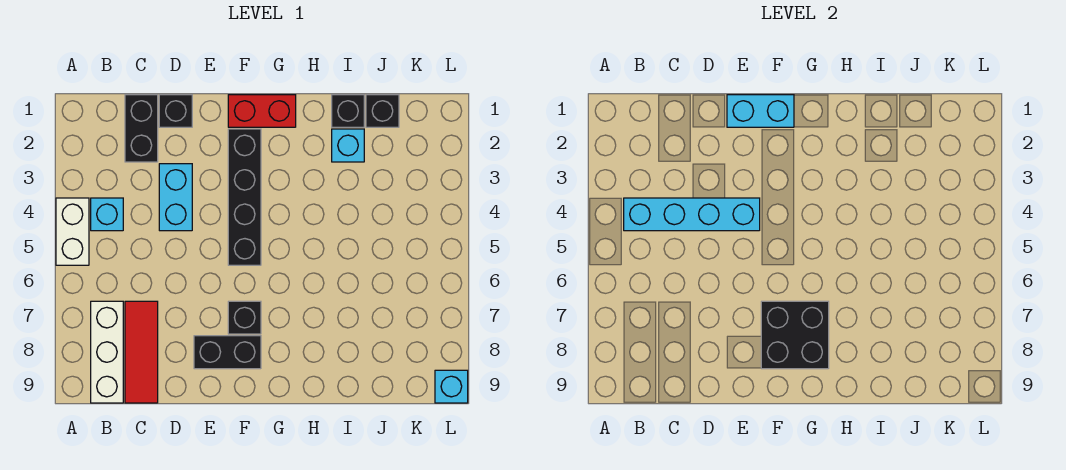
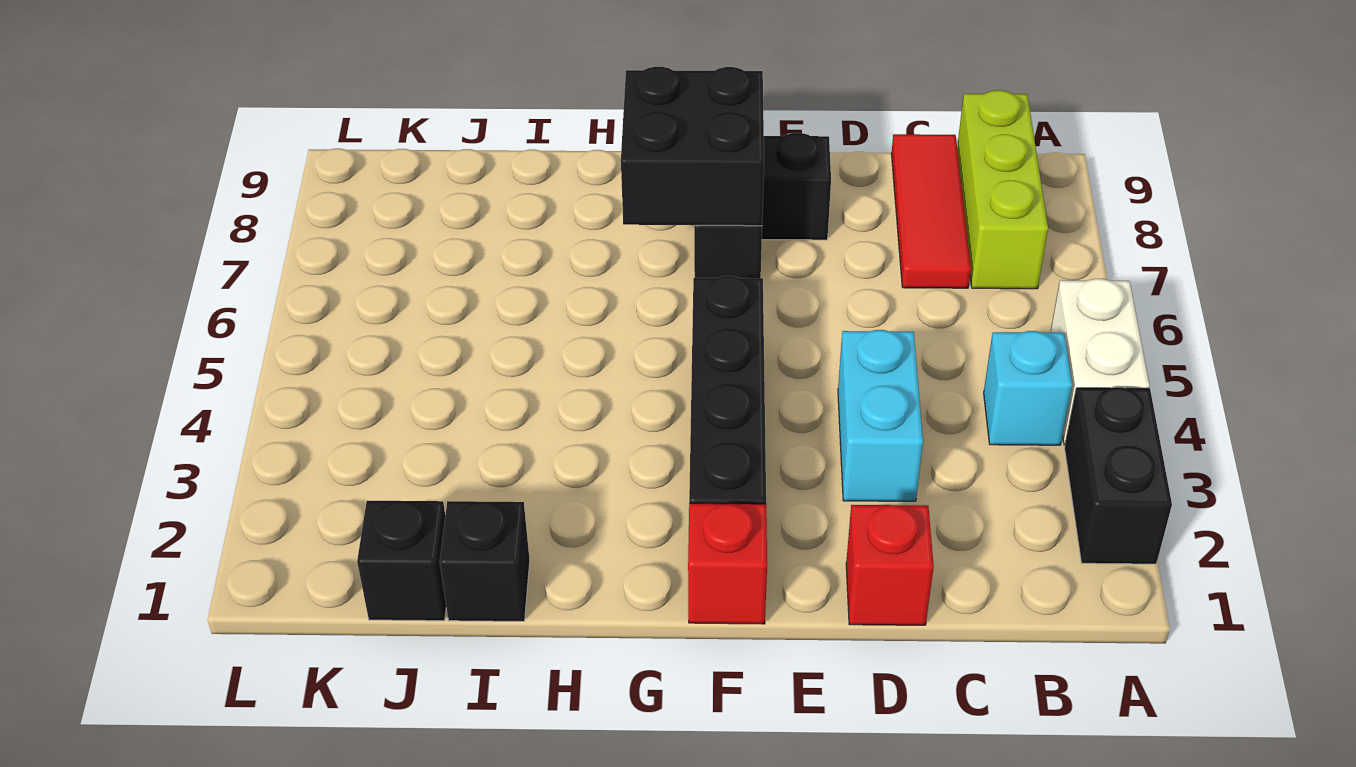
cyan brick B4:E4 level 2 -> none
white brick B7:B9 level 1 -> lime brick B7:B9 level 1
black brick C1:C2 level 1 -> black brick A2:A3 level 1
black brick D1 level 1 -> red brick D1 level 1
cyan brick E1:F1 level 2 -> none
red brick F1:G1 level 1 -> red brick F1 level 1
cyan brick I2 level 1 -> none
cyan brick L9 level 1 -> none

